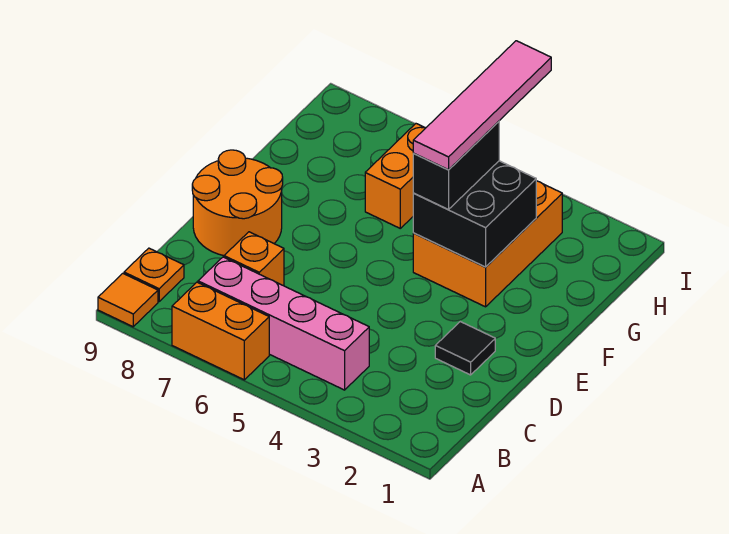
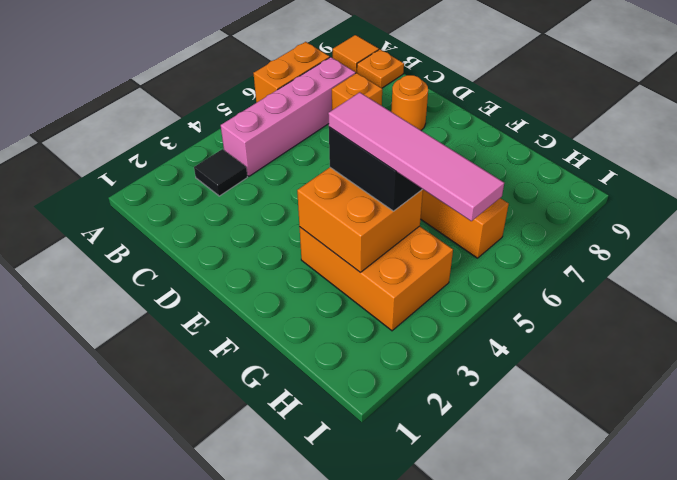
black tile D2 level 1 -> black tile B3 level 1
orange round brick D8:E9 level 1 -> orange round brick D8 level 1
black brick F3:G4 level 2 -> orange brick F3:G4 level 2

